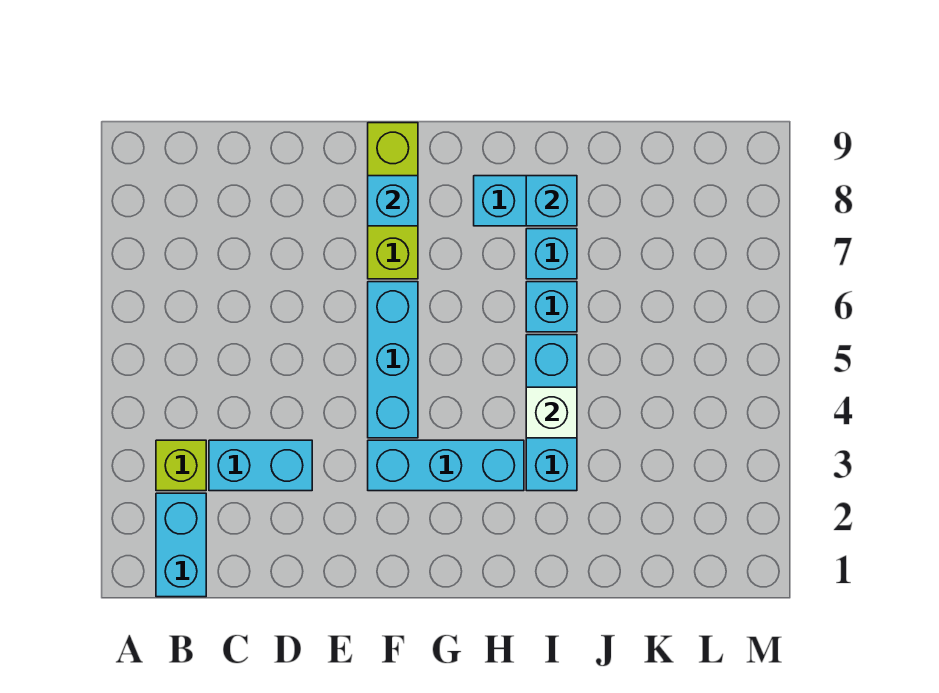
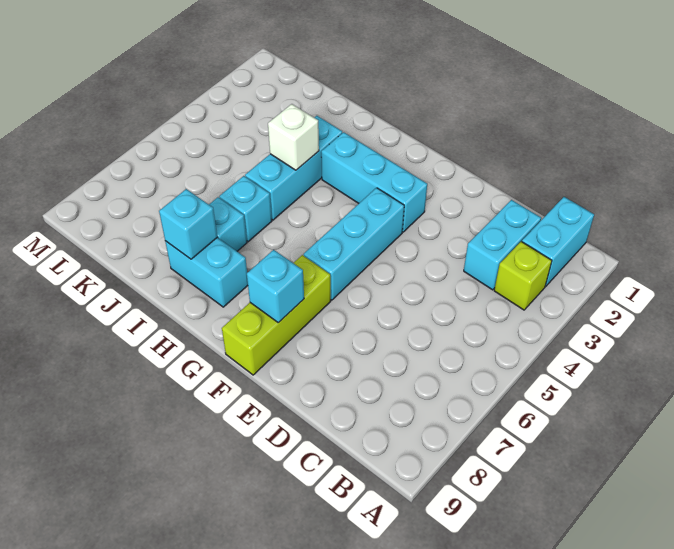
cyan brick C3:D3 level 1 -> cyan brick C2:C3 level 1

